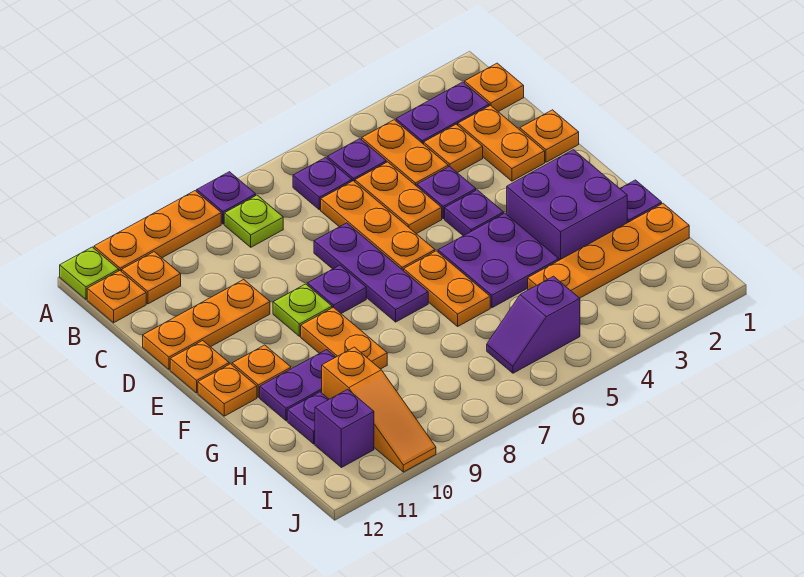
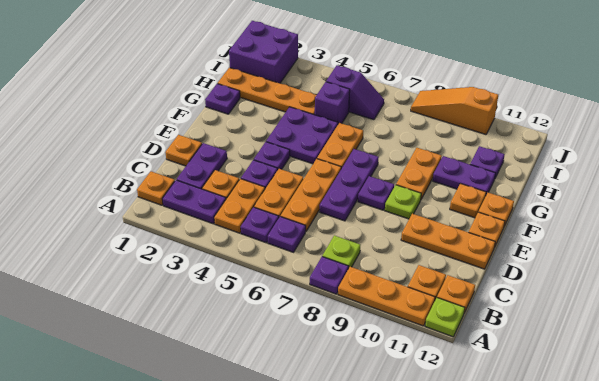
orange plate C2:D2 level 1 -> purple plate C2:D2 level 1
purple brick F2:G3 level 1 -> purple brick I1:J2 level 1
orange slope H10:J10 level 1 top H -> orange slope J8:J10 level 1 top 10
purple brick I11 level 1 -> purple brick H5 level 1

